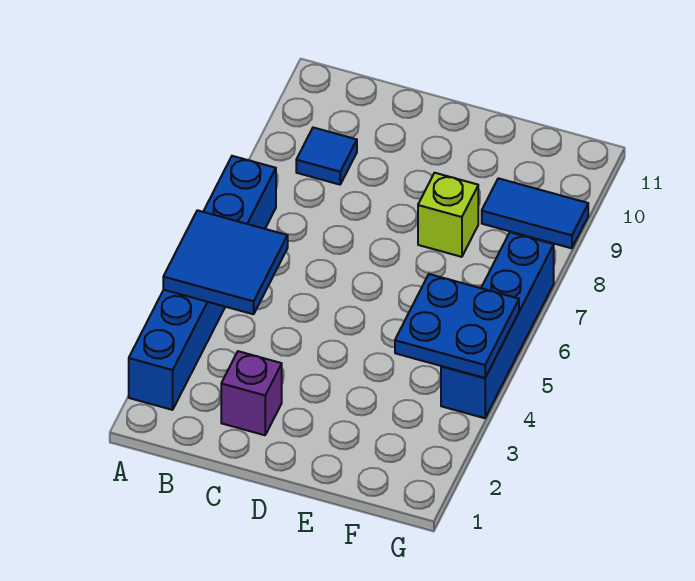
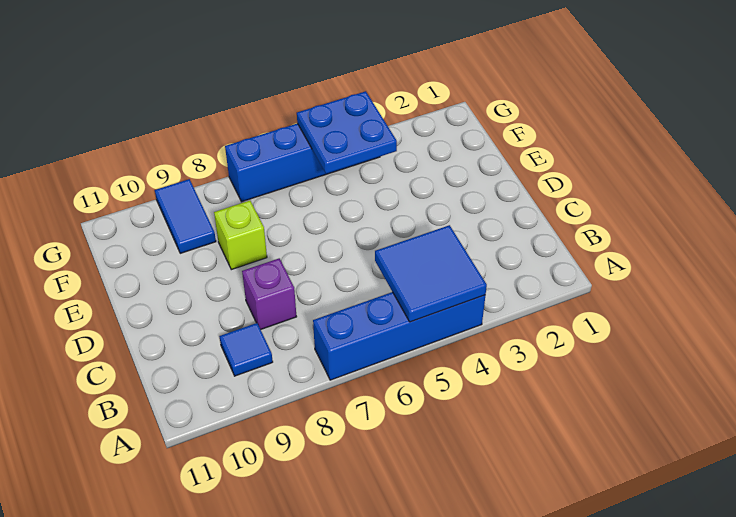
blue brick A2:A7 level 1 -> blue brick A4:A7 level 1
purple brick C2 level 1 -> purple brick C8 level 1

